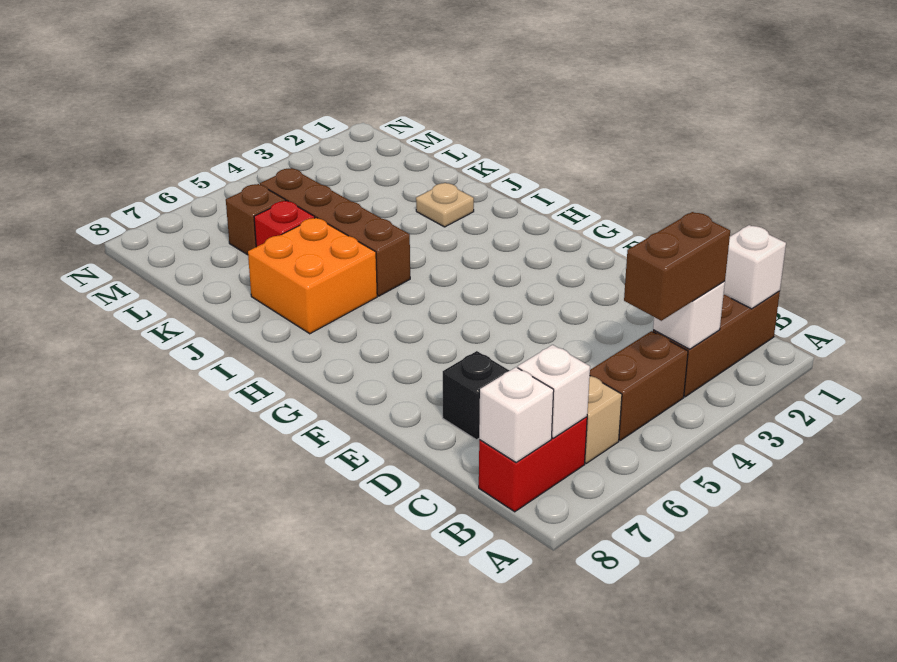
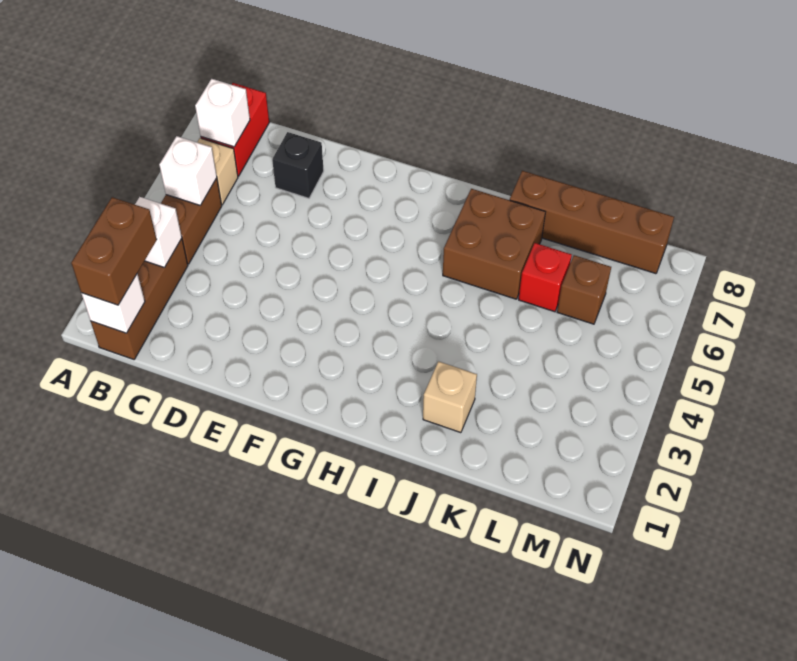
brown brick B3:B4 level 3 -> brown brick B1:B2 level 3
white brick B8 level 2 -> white brick B5 level 2
brown brick I5:L5 level 1 -> brown brick J8:M8 level 1
orange brick I6:J7 level 1 -> brown brick I6:J7 level 1
tan plate J2 level 1 -> tan brick J2 level 1

